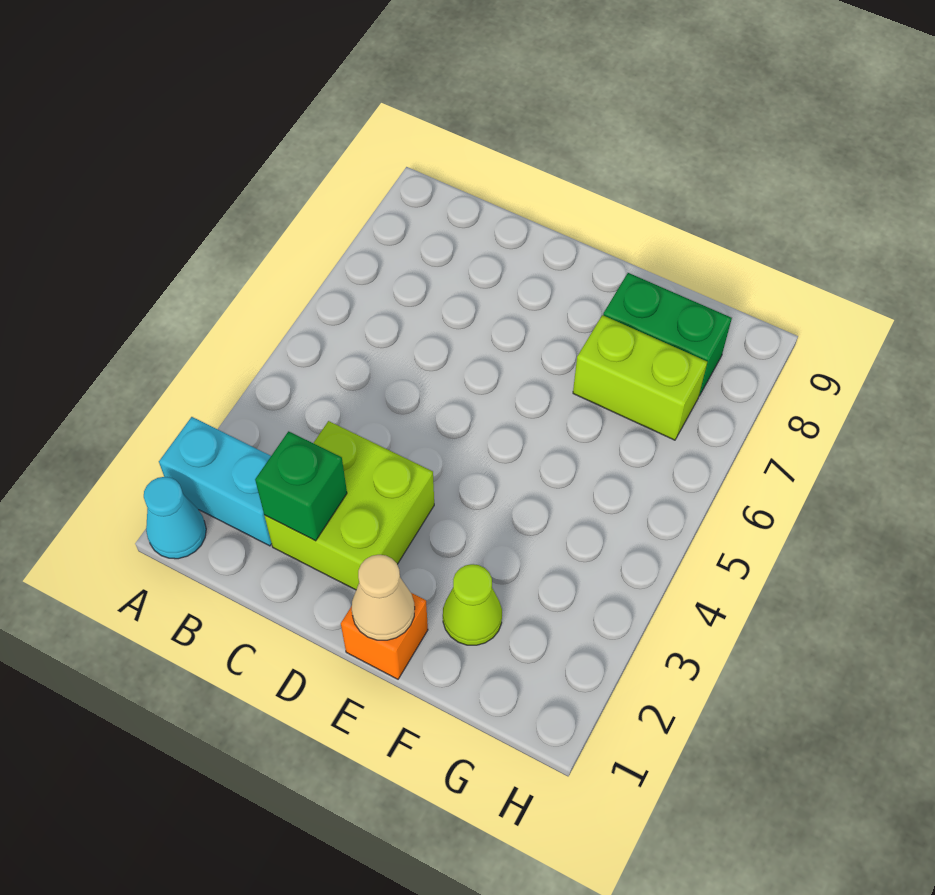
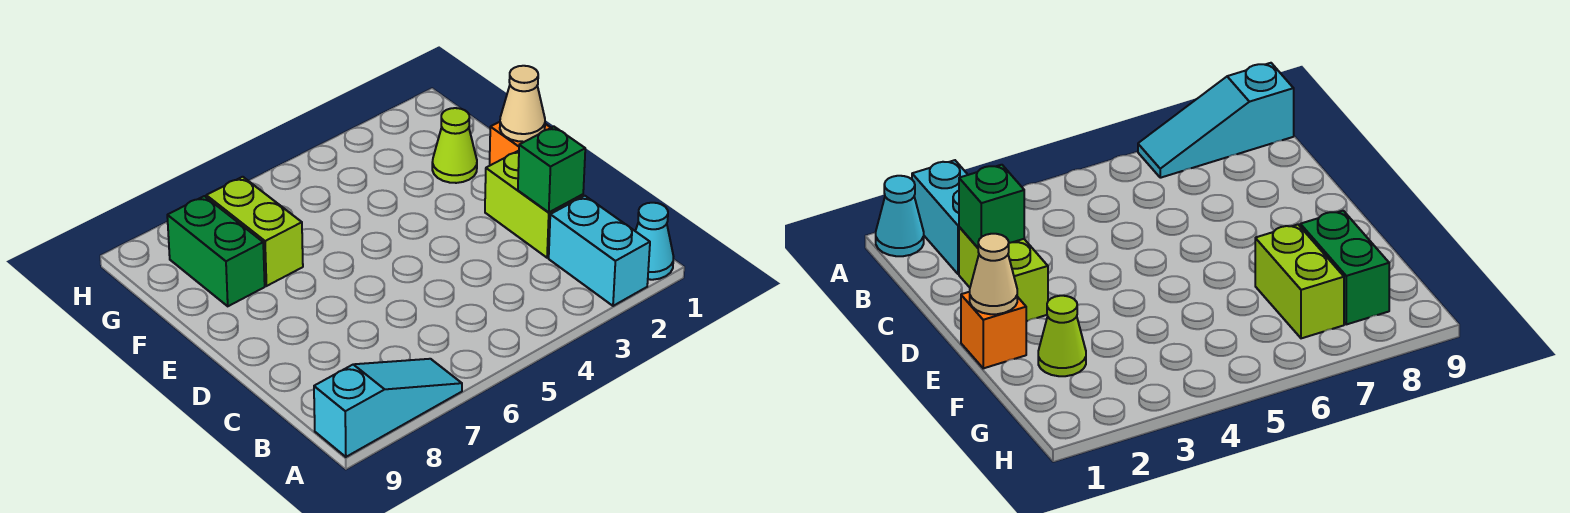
none -> cyan slope A7:A9 level 1 top 9
lime brick C2:D3 level 1 -> lime brick C2:D2 level 1

